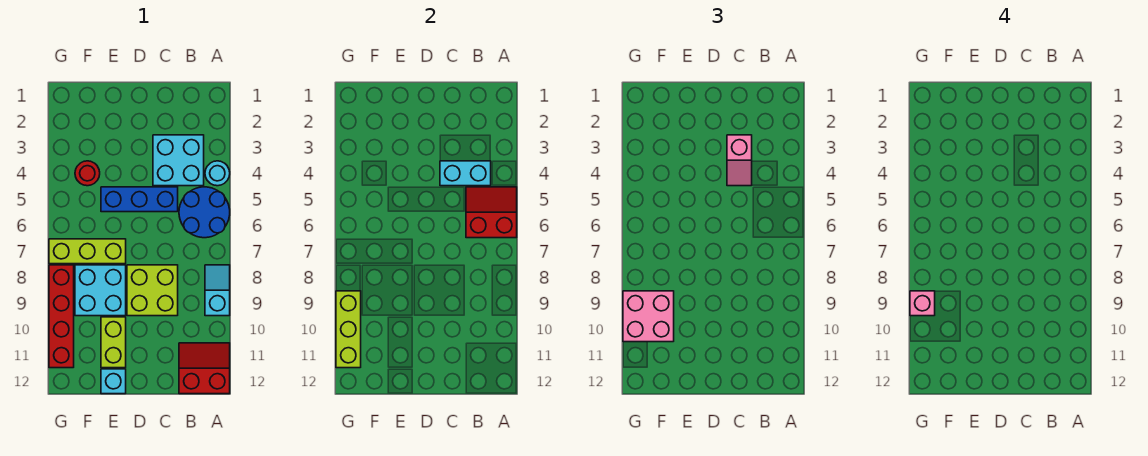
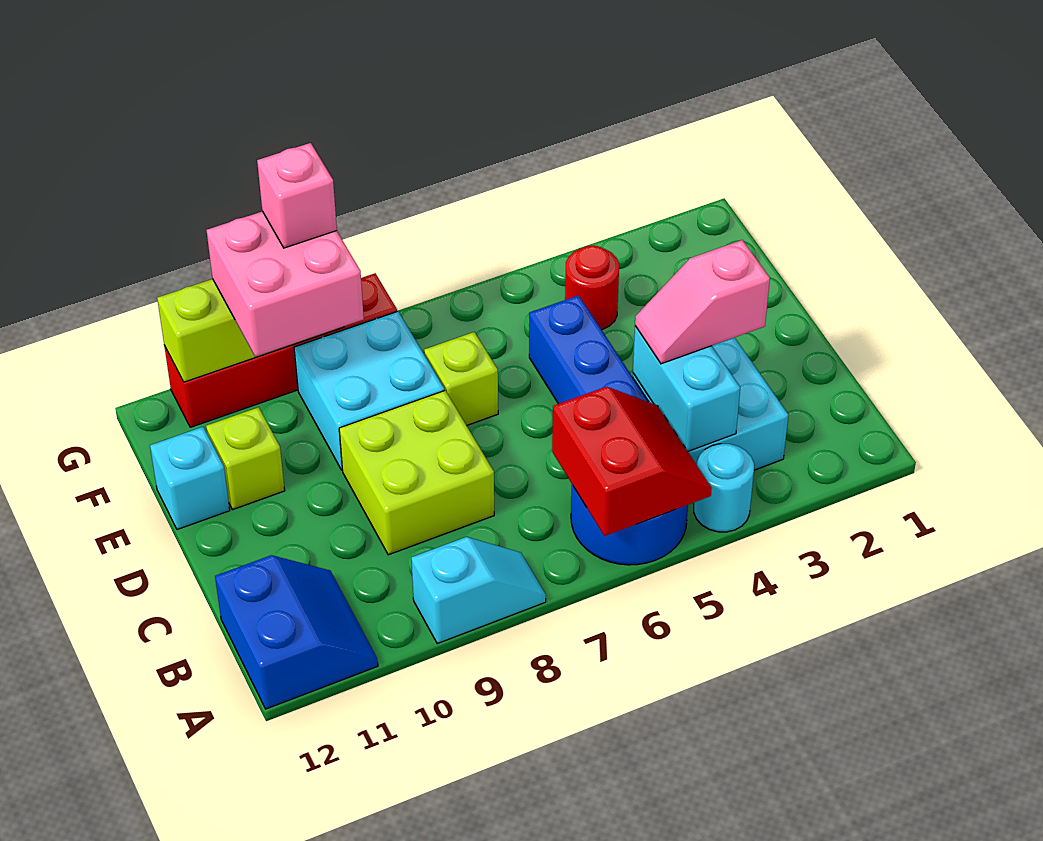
red slope A11:B12 level 1 top 12 -> blue slope A11:B12 level 1 top 12
lime brick E7:G7 level 1 -> lime brick E7 level 1
lime brick E10:E11 level 1 -> lime brick E11 level 1

